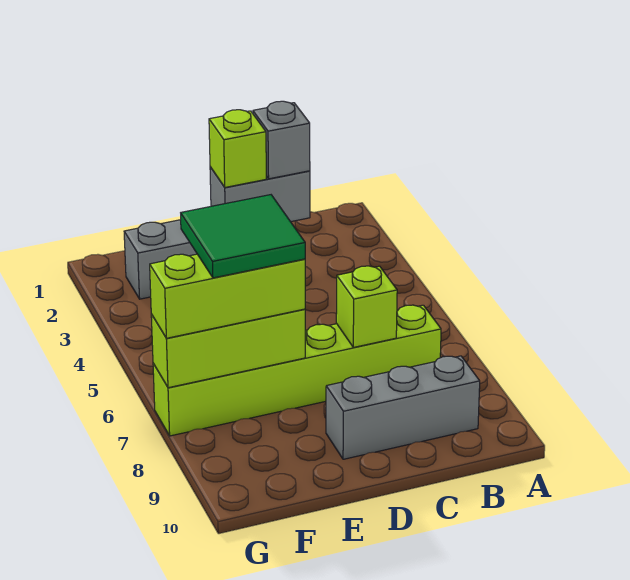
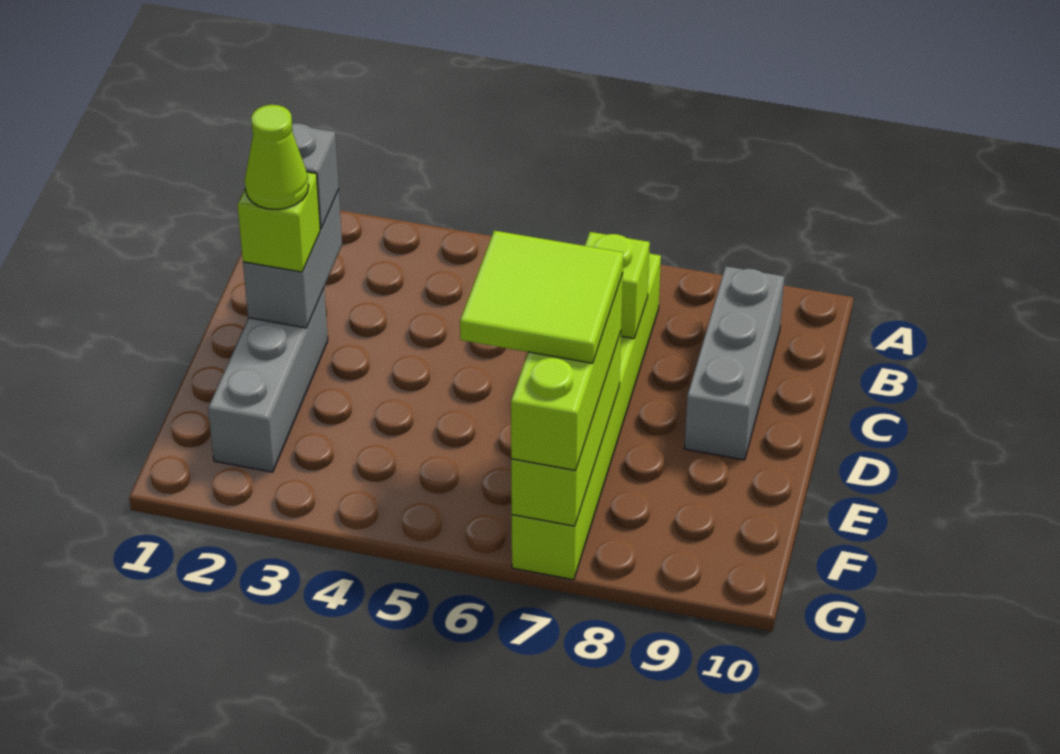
none -> lime cone D2 level 4
green tile E6:F7 level 4 -> lime tile E6:F7 level 4

